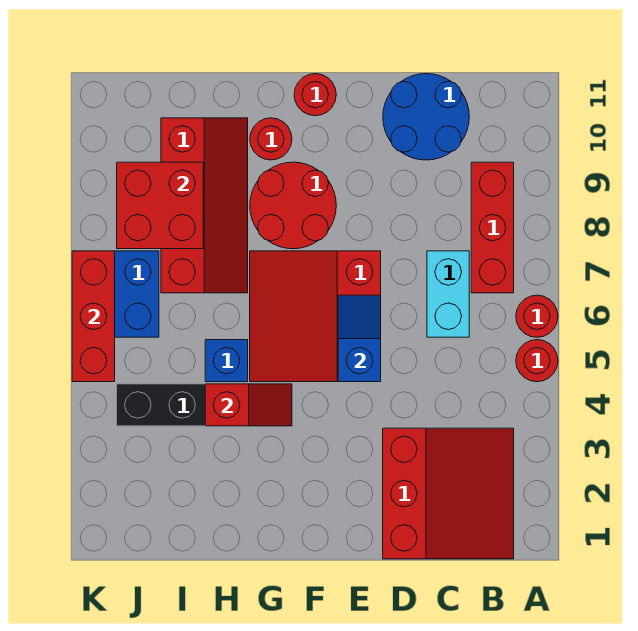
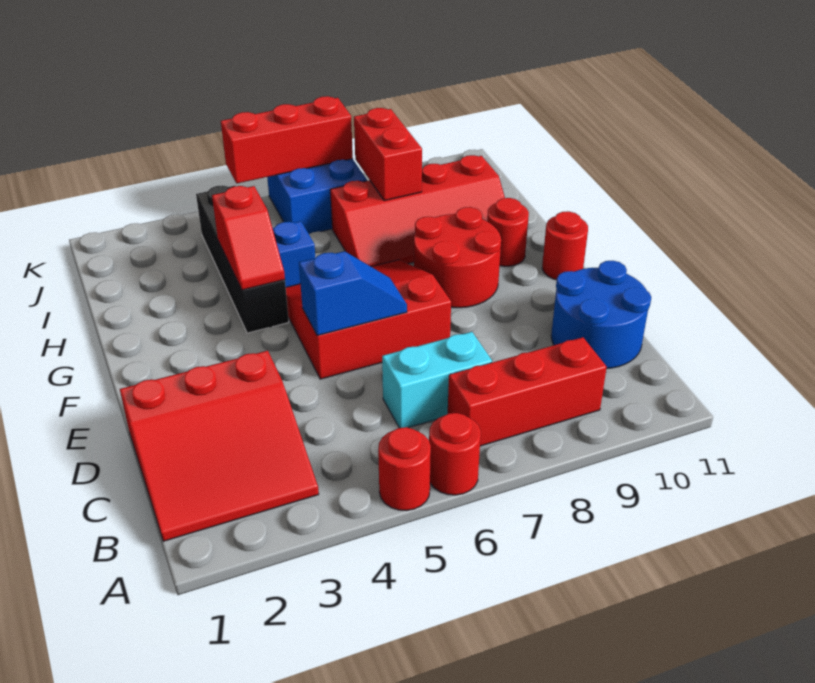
red brick I8:J9 level 2 -> red brick I8:J8 level 2

